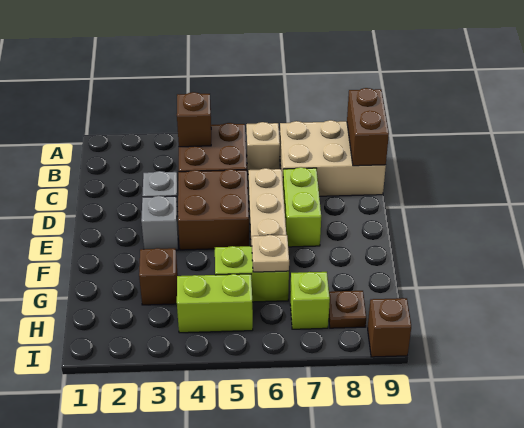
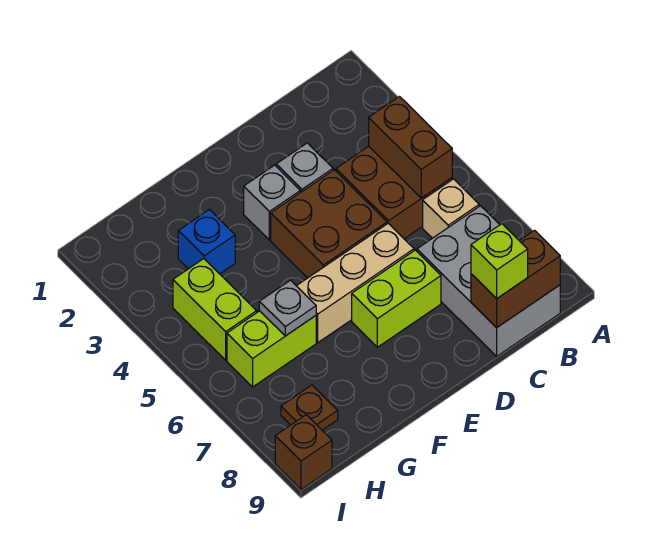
brown brick B4 level 2 -> brown brick B4:B5 level 2
tan brick B7:C9 level 1 -> grey brick B7:C9 level 1
brown brick G3 level 1 -> blue brick G3 level 1
lime brick G5:G6 level 1 -> lime brick G6:H6 level 1
tan plate G6 level 2 -> grey plate G6 level 2
lime brick H7 level 1 -> lime brick C9 level 3

